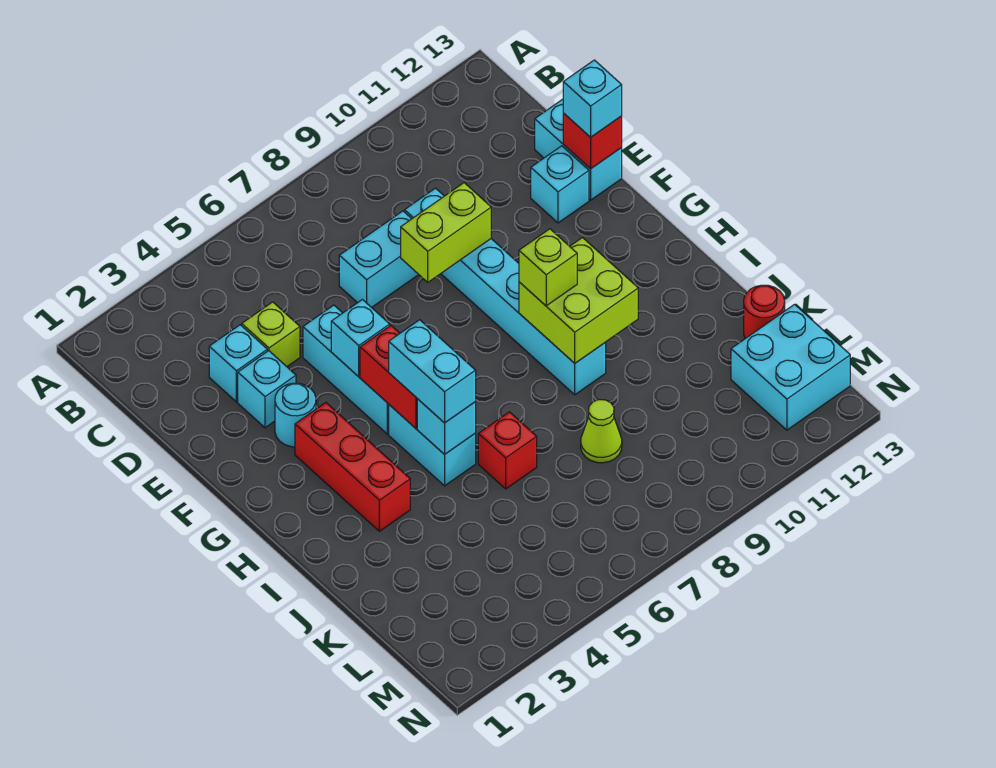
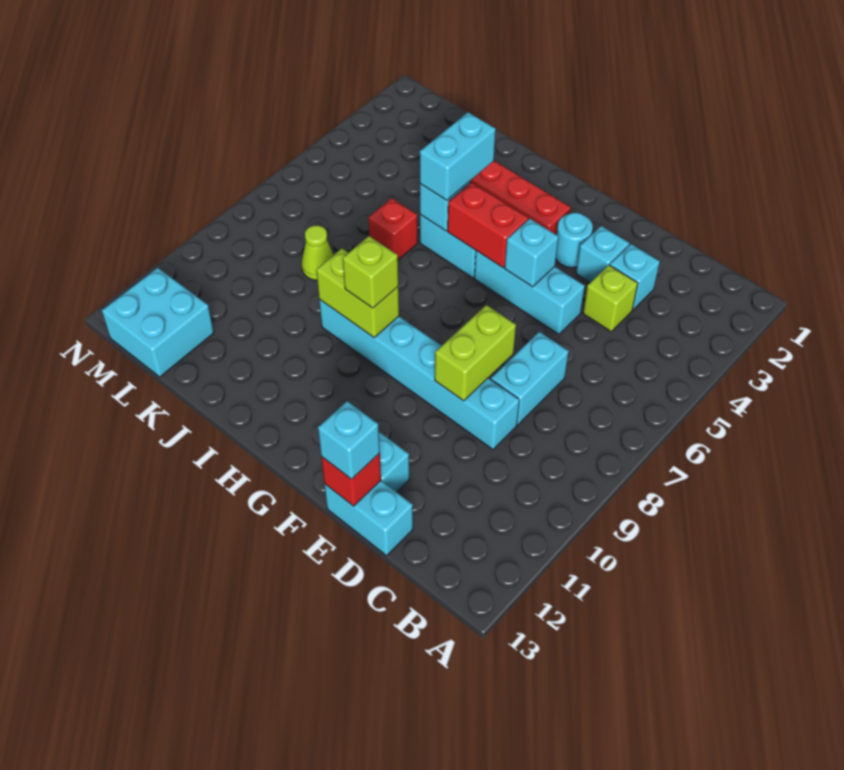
cyan brick H5:I5 level 3 -> cyan brick I4:I5 level 3
lime brick H9:I10 level 2 -> lime brick H9:I9 level 2
red round brick K13 level 1 -> none

